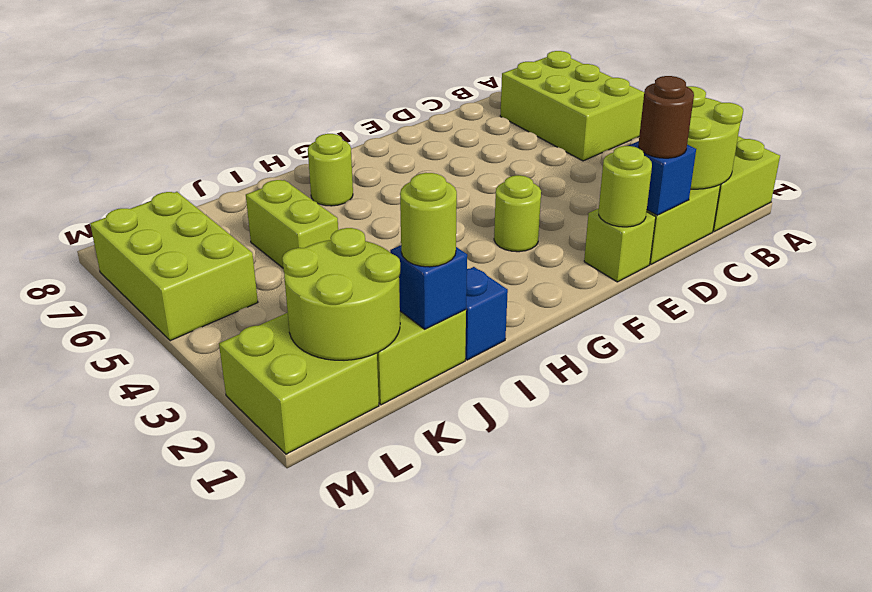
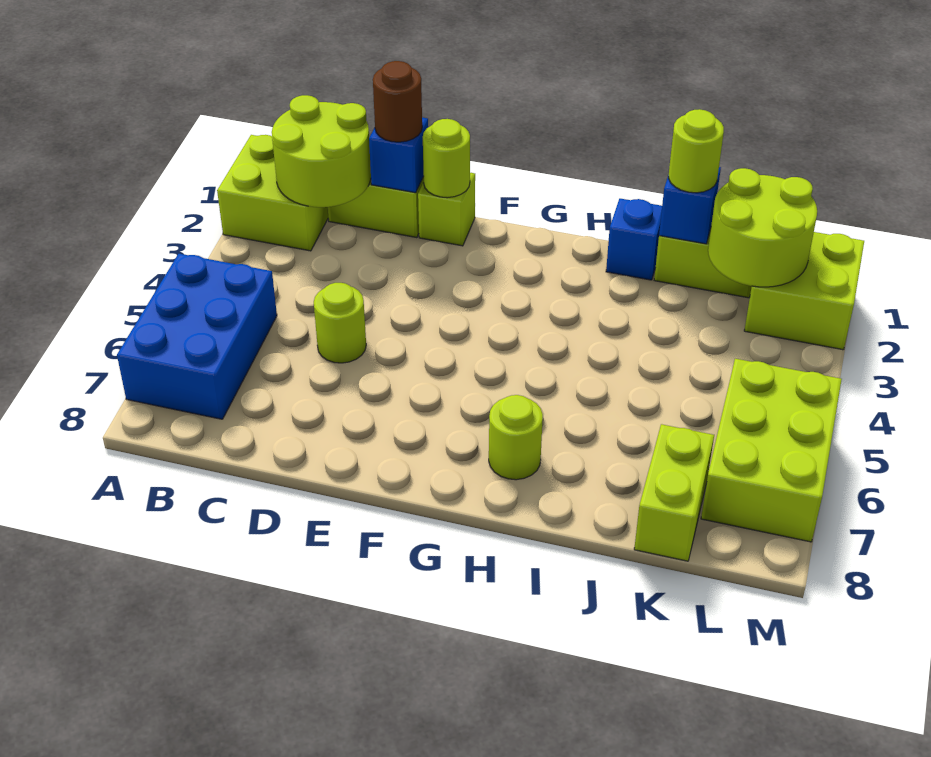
lime brick A5:B7 level 1 -> blue brick A5:B7 level 1
lime round brick F3 level 1 -> lime round brick D5 level 1
lime brick J5:J6 level 1 -> lime brick K7:K8 level 1

